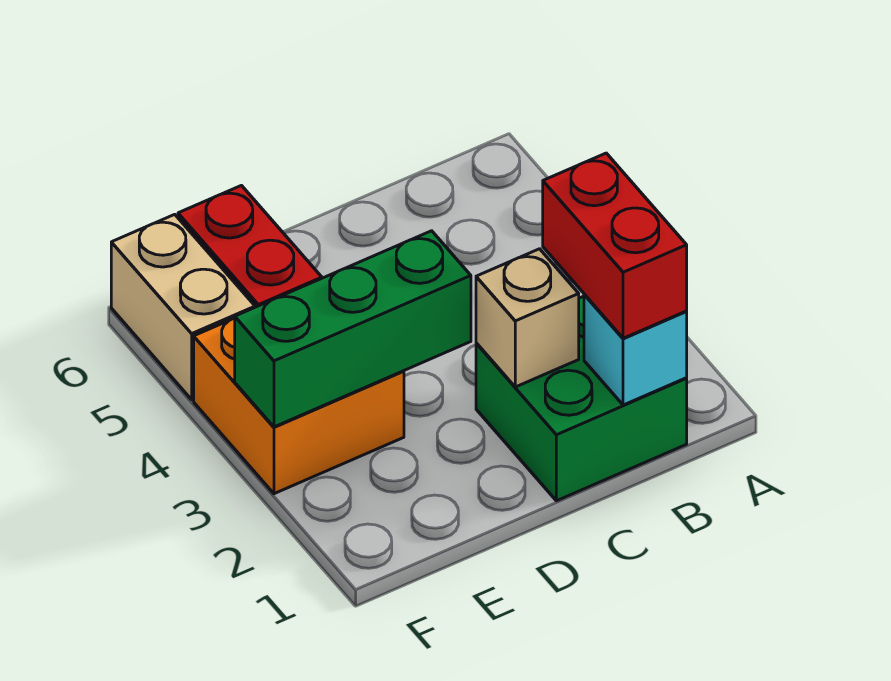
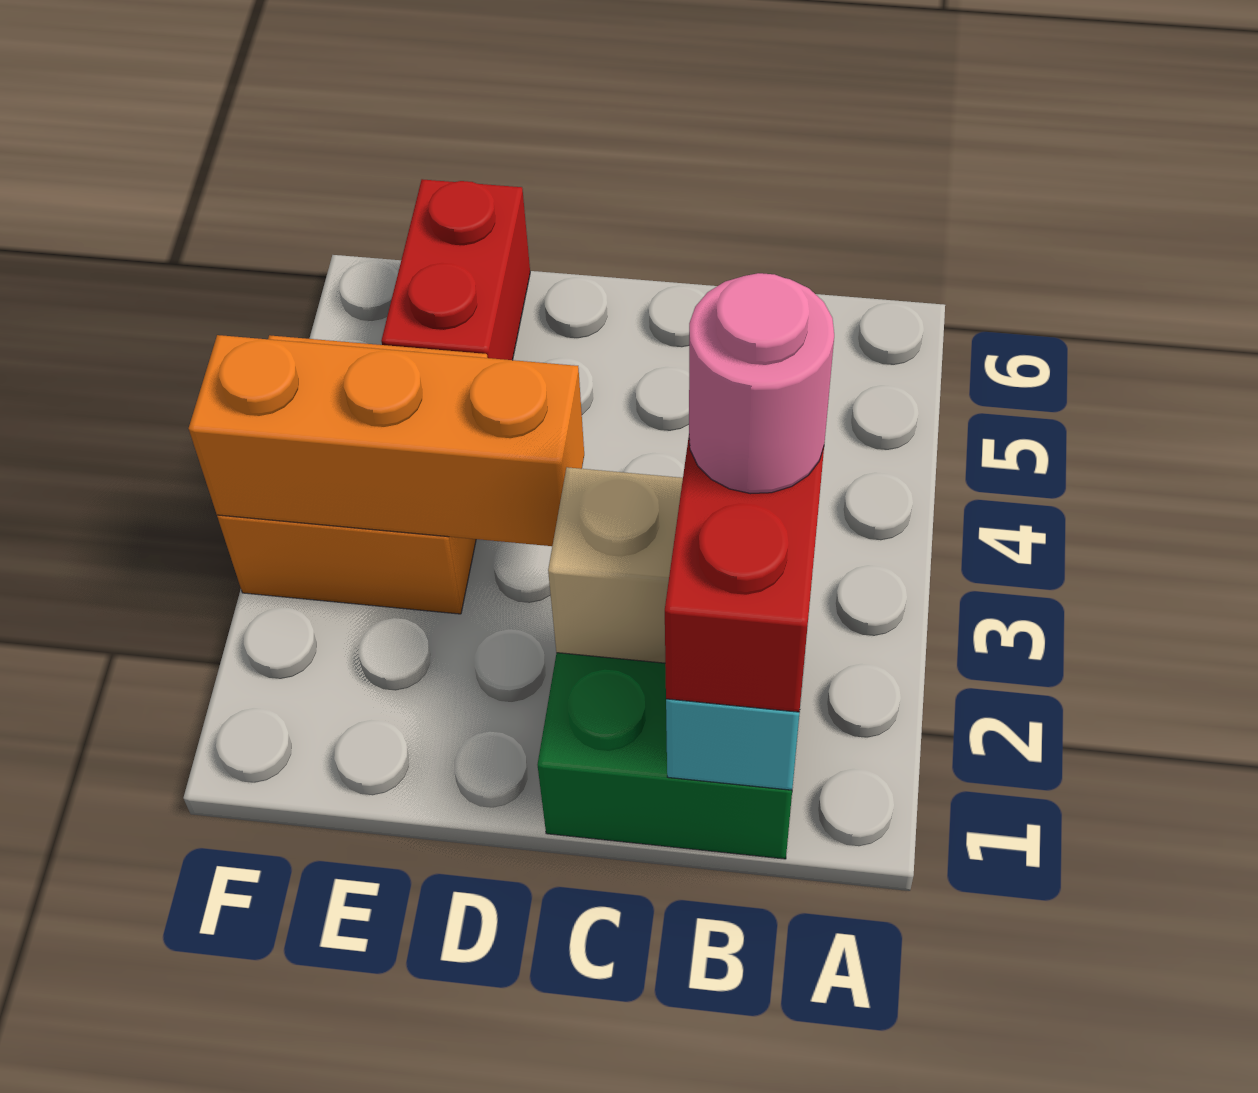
none -> pink round brick B2 level 4
green brick D3:F3 level 2 -> orange brick D3:F3 level 2
tan brick F5:F6 level 1 -> none

